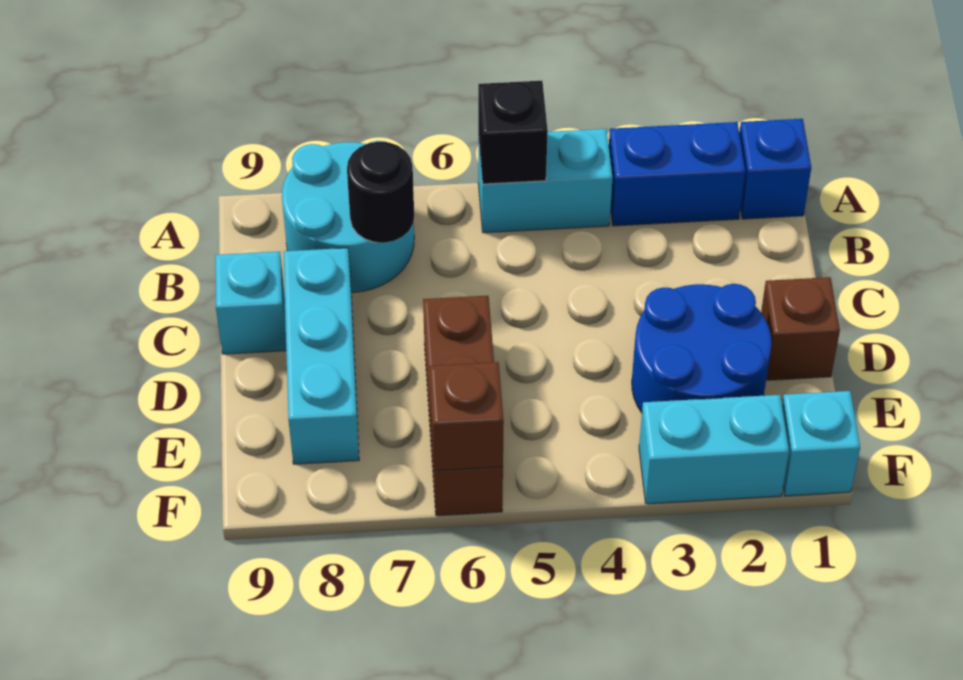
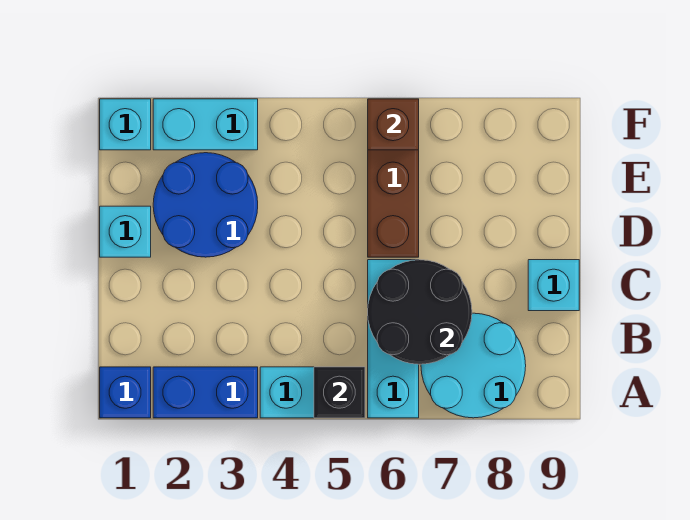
black round brick B7 level 2 -> black round brick B6:C7 level 2
cyan brick C8:E8 level 1 -> cyan brick A6:C6 level 1
brown brick D1 level 1 -> cyan brick D1 level 1

